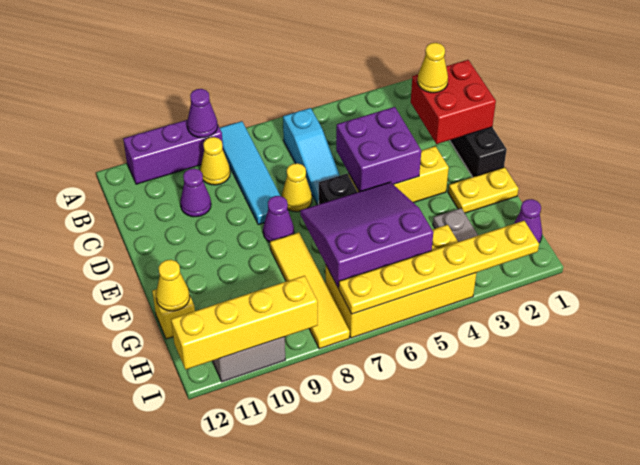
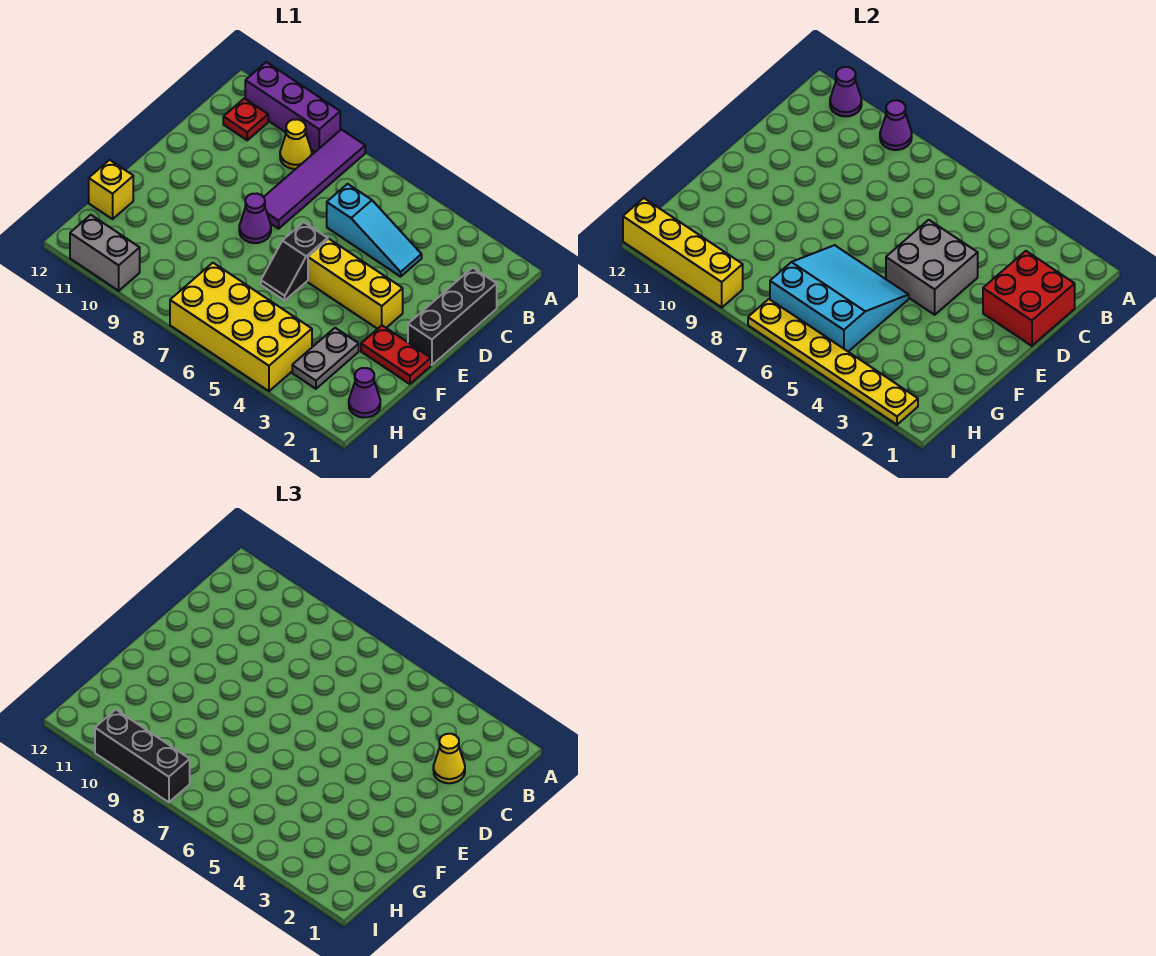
cyan tile A8:D8 level 1 -> purple tile A8:D8 level 1
cyan slope B6:D6 level 1 top B -> cyan slope C4:C6 level 1 top 6
none -> red plate B11 level 1
purple cone C10 level 1 -> purple cone A11 level 2
purple brick D4:E5 level 2 -> grey brick D4:E5 level 2
yellow cone D7 level 1 -> none
yellow plate F1:F2 level 1 -> red plate F1:F2 level 1
purple slope F5:H7 level 2 top H -> cyan slope F5:H7 level 2 top H
yellow tile F8:I8 level 1 -> none
yellow cone G12 level 2 -> none
none -> black brick I8:I10 level 3

